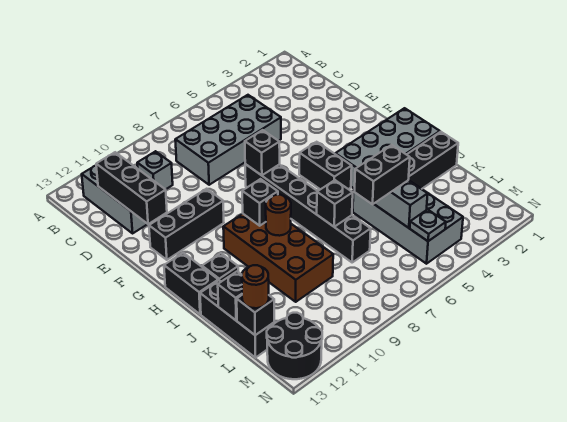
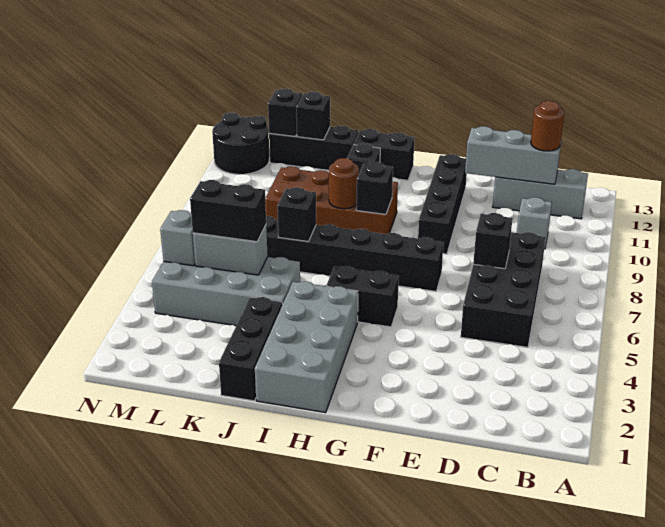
grey brick C5:D8 level 1 -> black brick C5:D8 level 1
black brick C12:E12 level 2 -> grey brick C12:E12 level 2
black brick F7 level 2 -> black brick D7 level 2
black brick F10:F12 level 1 -> black brick F9:F12 level 1
black brick K5:K6 level 3 -> black brick K5:L5 level 3
brown round brick L13 level 3 -> brown round brick C12 level 3
grey plate M5 level 2 -> grey brick M5 level 2

